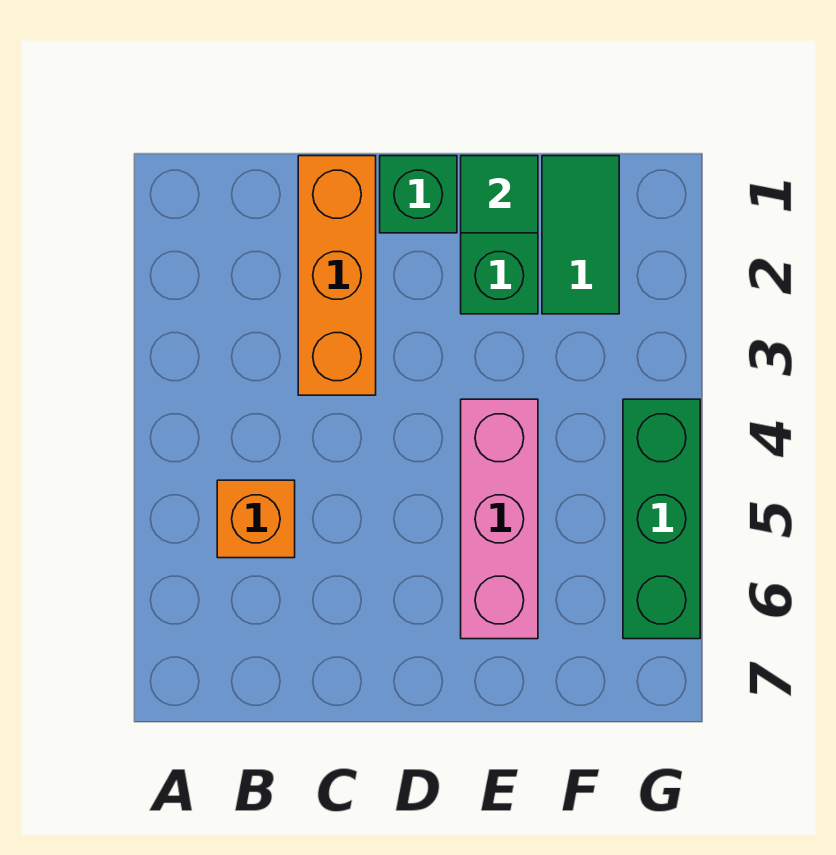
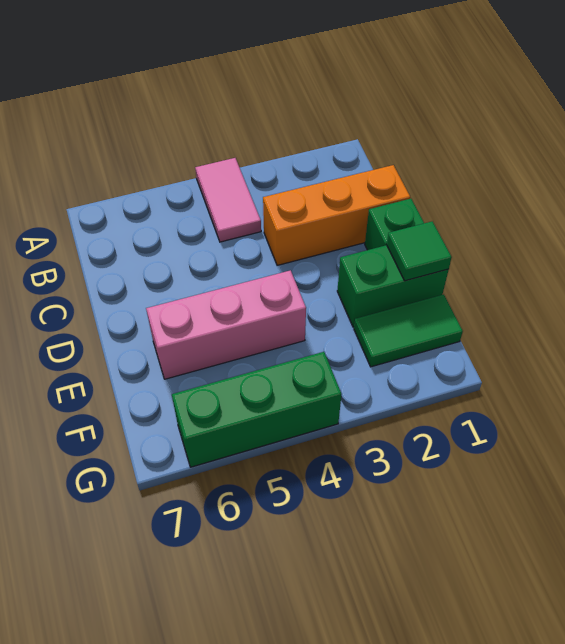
none -> pink tile A4:B4 level 1
orange brick B5 level 1 -> none

